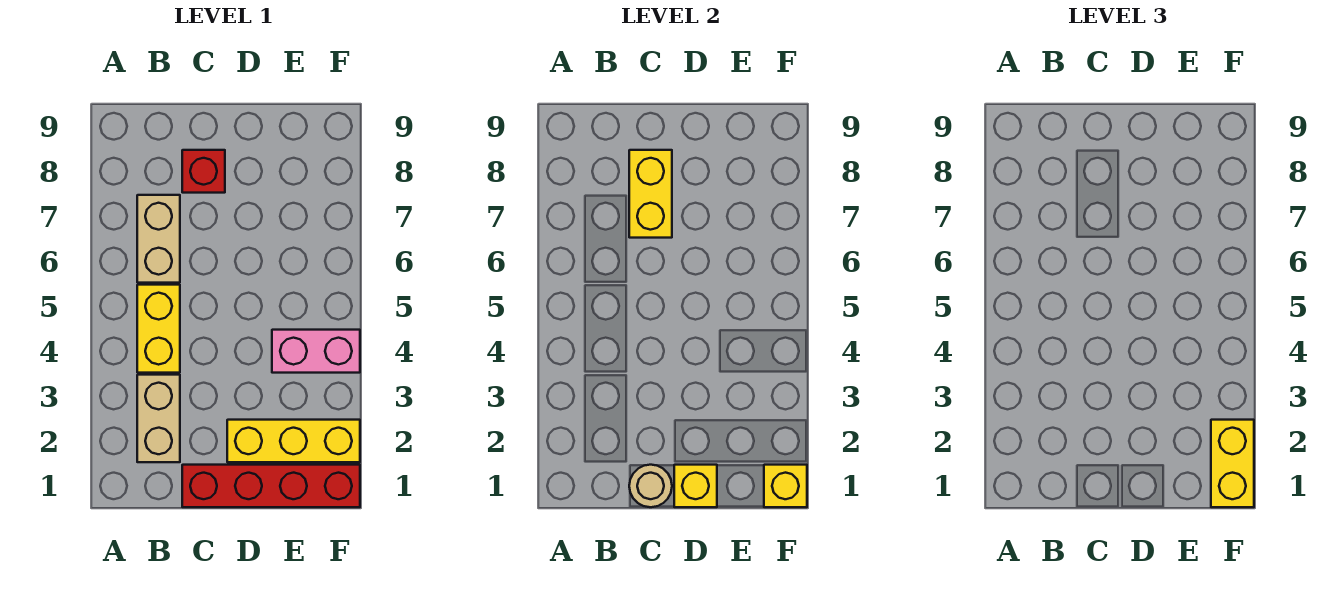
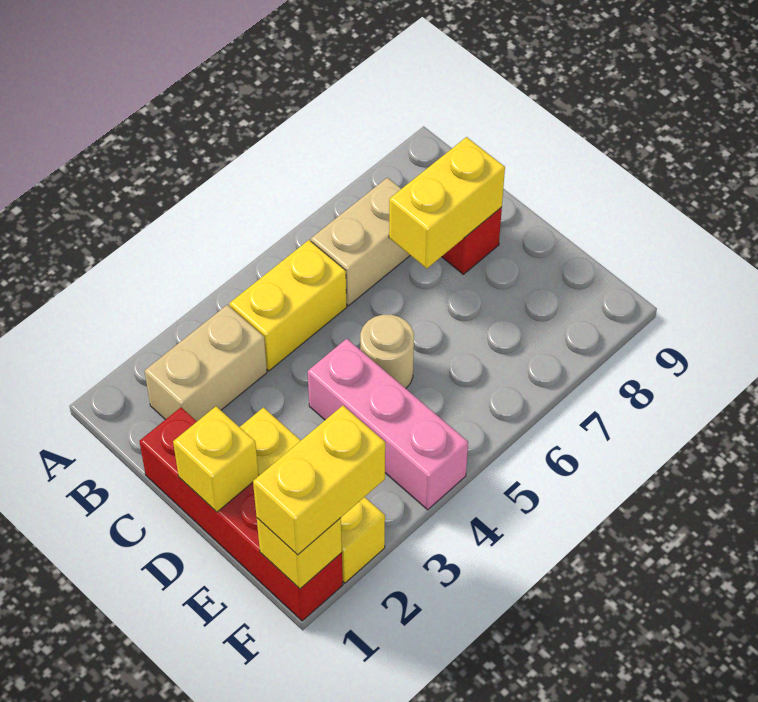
tan round brick C1 level 2 -> tan round brick D5 level 1
pink brick E4:F4 level 1 -> pink brick D4:F4 level 1

